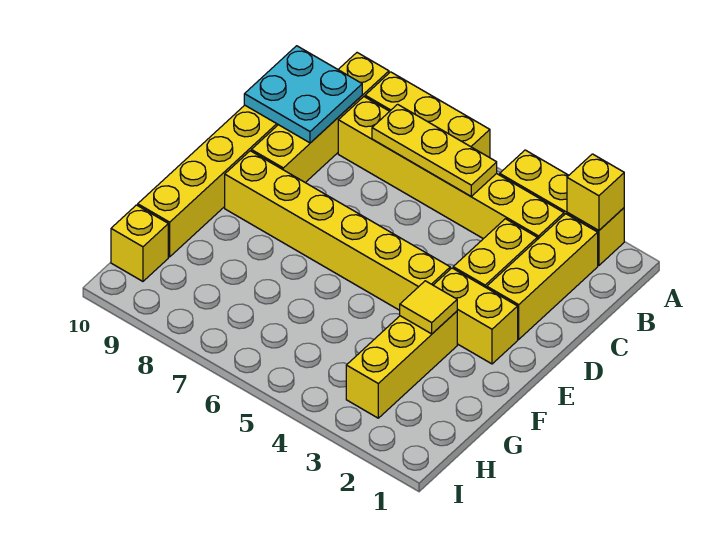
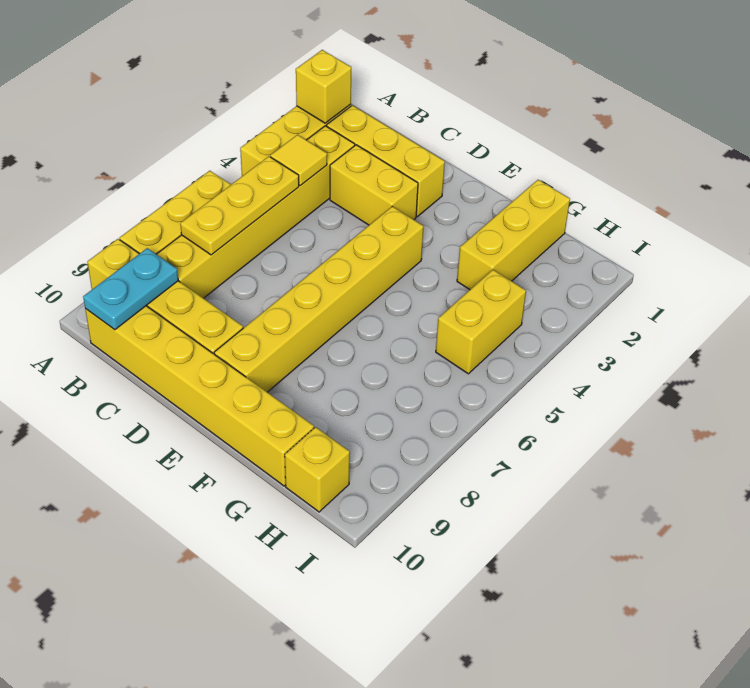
cyan plate B9:C10 level 2 -> cyan plate B9:B10 level 2
yellow brick E2:E3 level 1 -> yellow brick H4:H5 level 1
yellow brick F3:H3 level 1 -> yellow brick G1:G3 level 1
yellow tile F3 level 2 -> yellow tile B4 level 2

